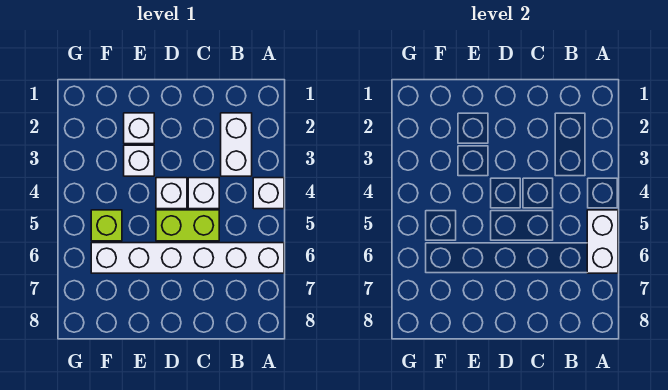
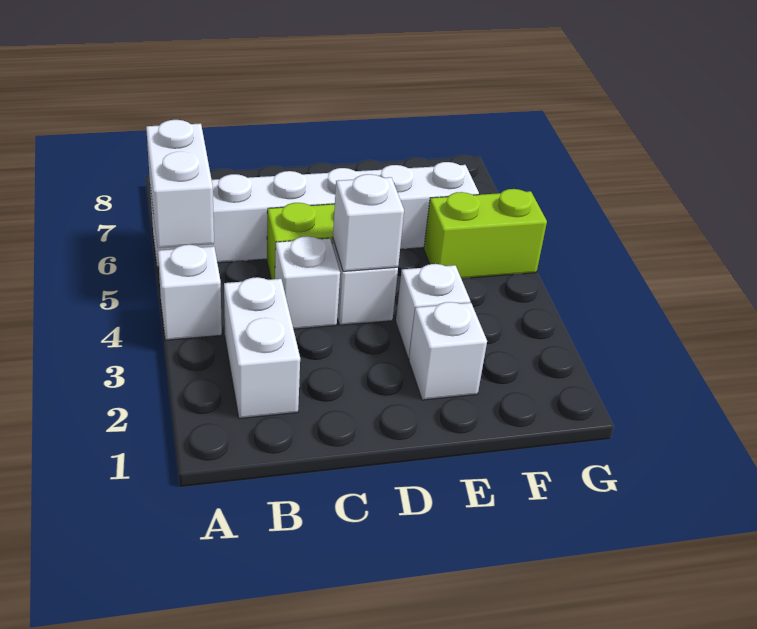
none -> white brick D4 level 2
lime brick F5 level 1 -> lime brick F5:G5 level 1

